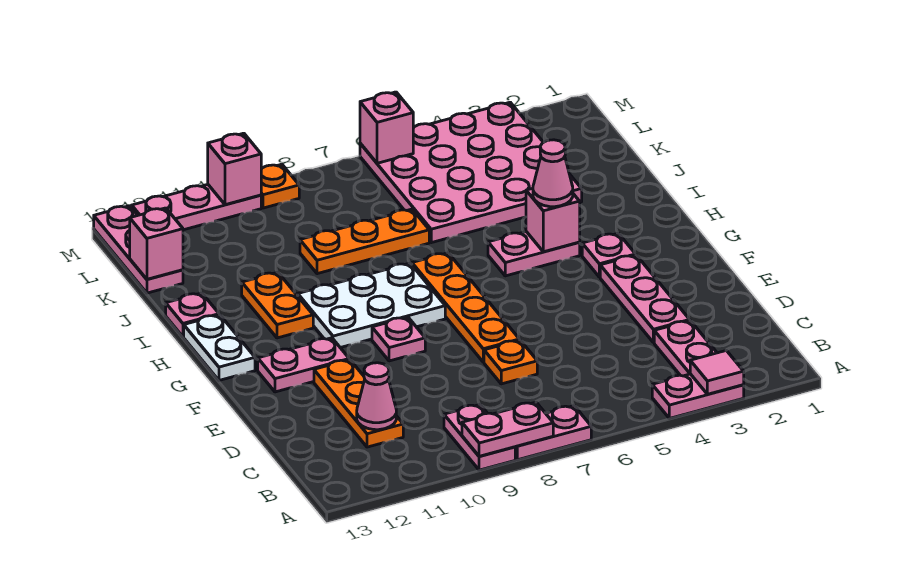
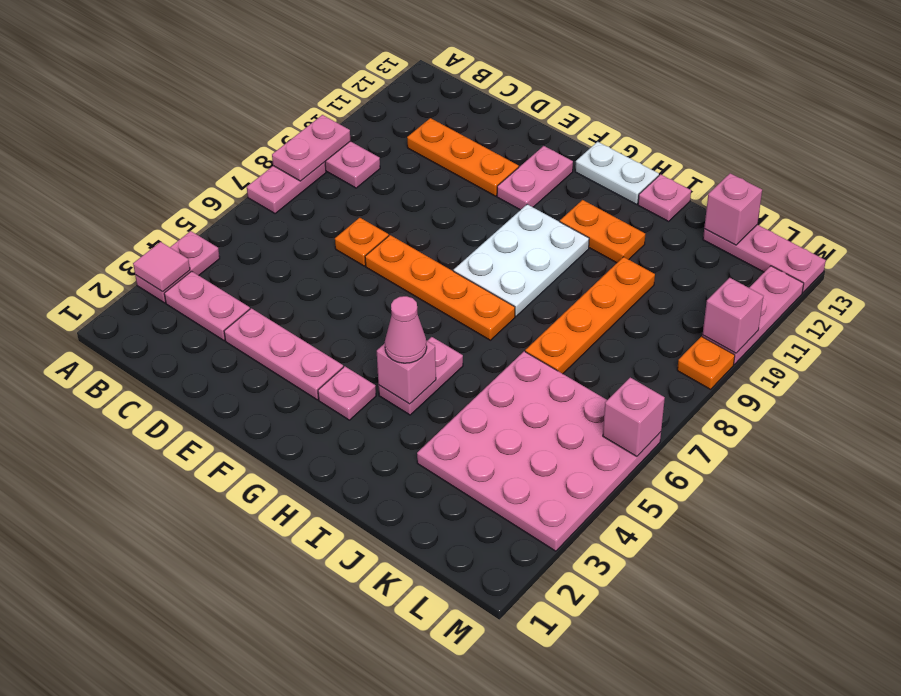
pink cone C11 level 2 -> none
pink plate F9 level 1 -> none
orange plate J7:J9 level 1 -> orange plate J7:J10 level 1

